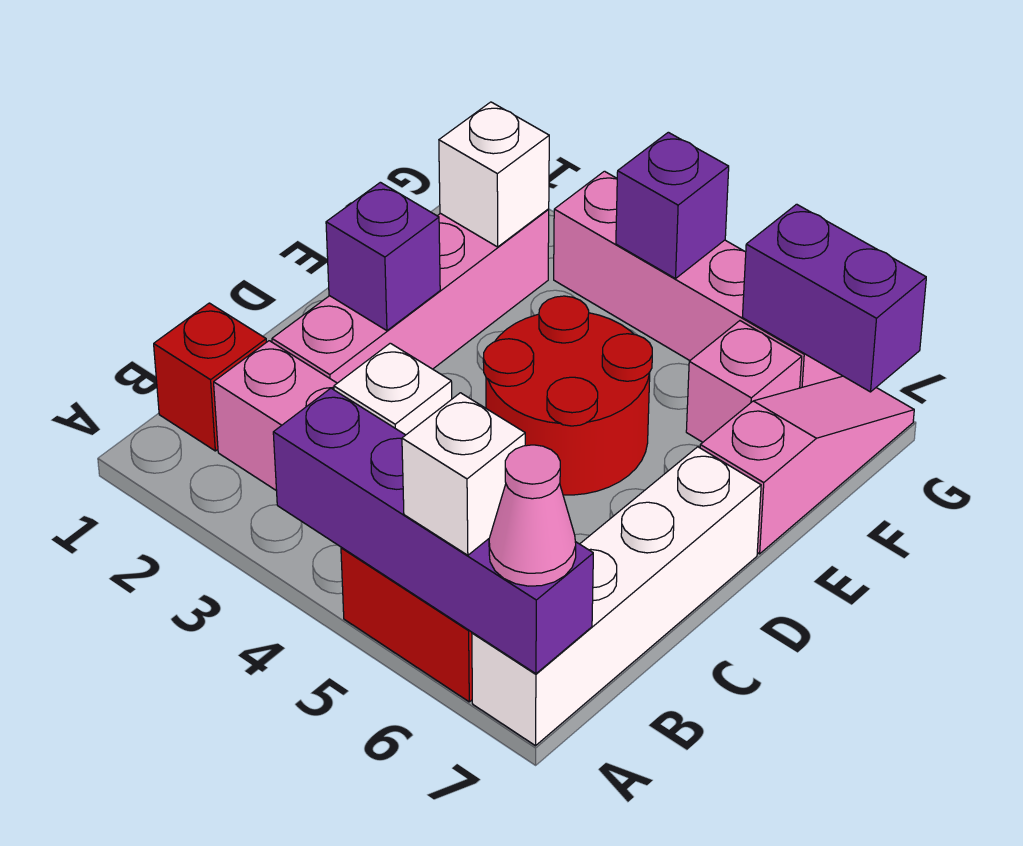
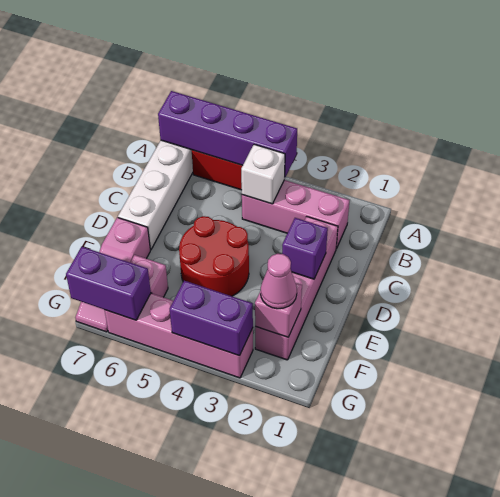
white brick A6 level 3 -> none
pink cone A7 level 3 -> pink cone F2 level 3
red brick B1 level 1 -> none
white brick F2 level 2 -> pink brick F2 level 2
purple brick G4 level 2 -> purple brick G3:G4 level 2

